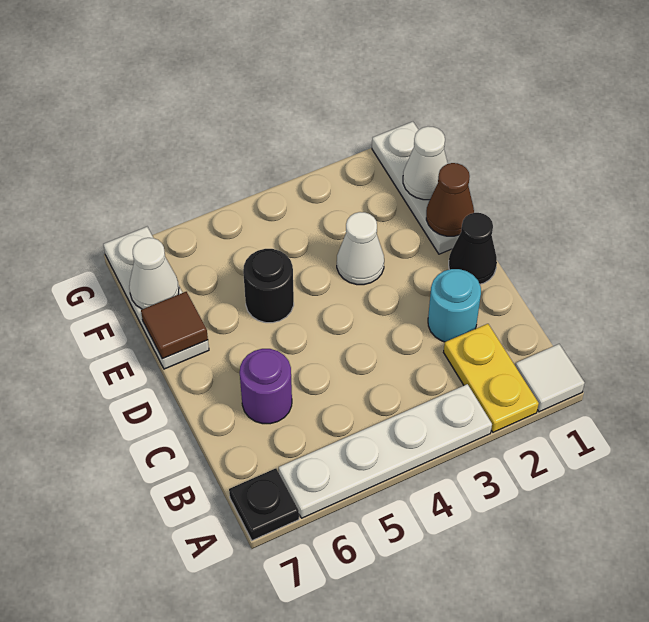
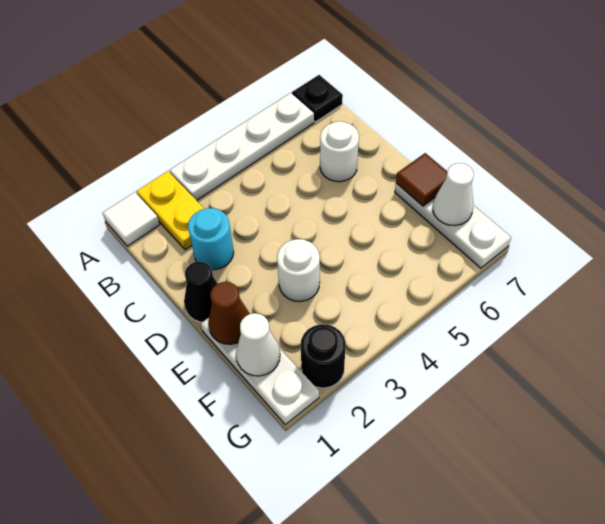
purple round brick C6 level 1 -> white round brick C6 level 1
white cone E3 level 1 -> white round brick E3 level 1
black round brick E5 level 1 -> black round brick G2 level 1

